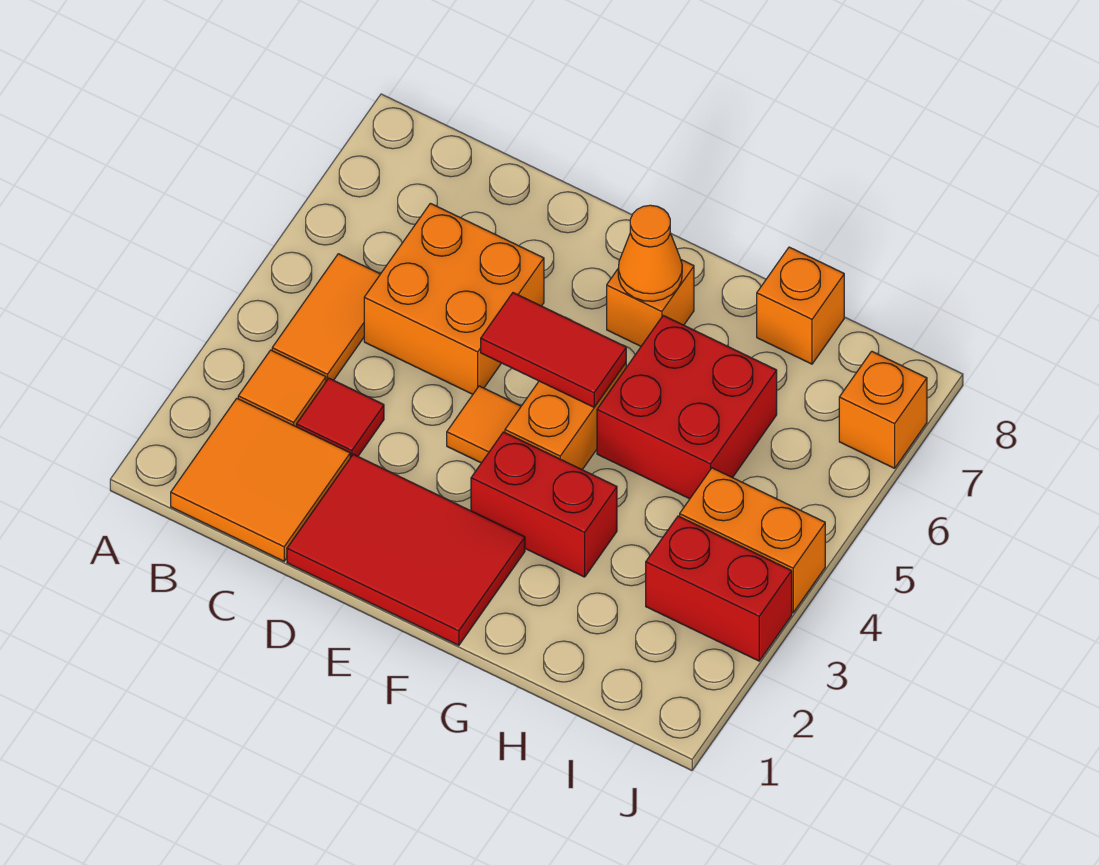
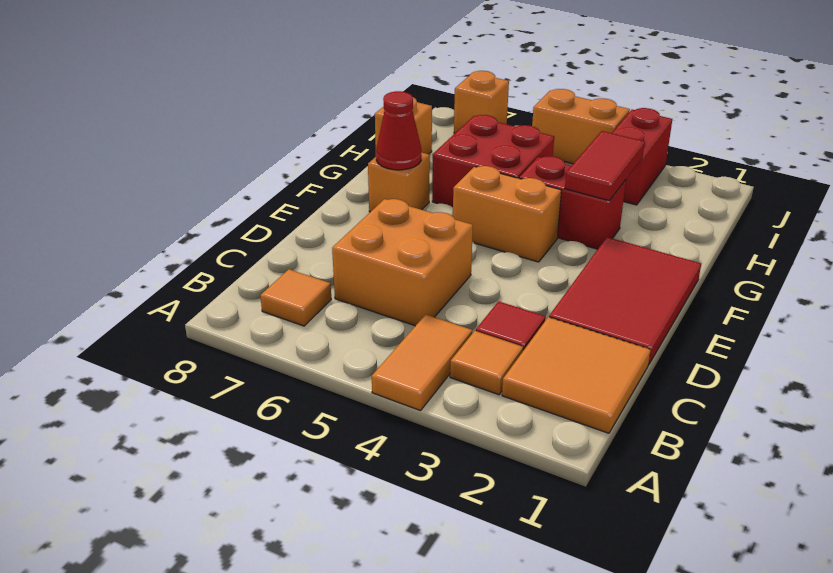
orange tile B4:B5 level 1 -> orange tile A4:B4 level 1
orange tile E4 level 1 -> orange tile B7 level 1
red tile E5:F5 level 2 -> red tile G3:H3 level 2
red brick F3:G3 level 1 -> red brick G3:G4 level 1
orange cone F7 level 2 -> red cone F7 level 2
orange brick I4:J4 level 1 -> orange brick J4:J5 level 1

